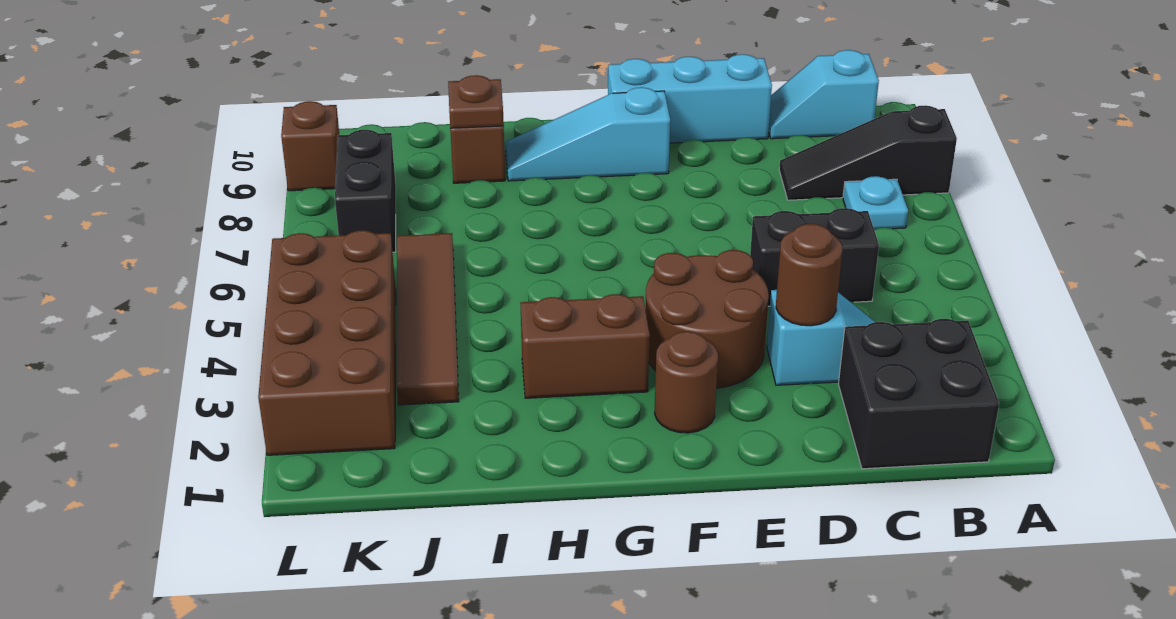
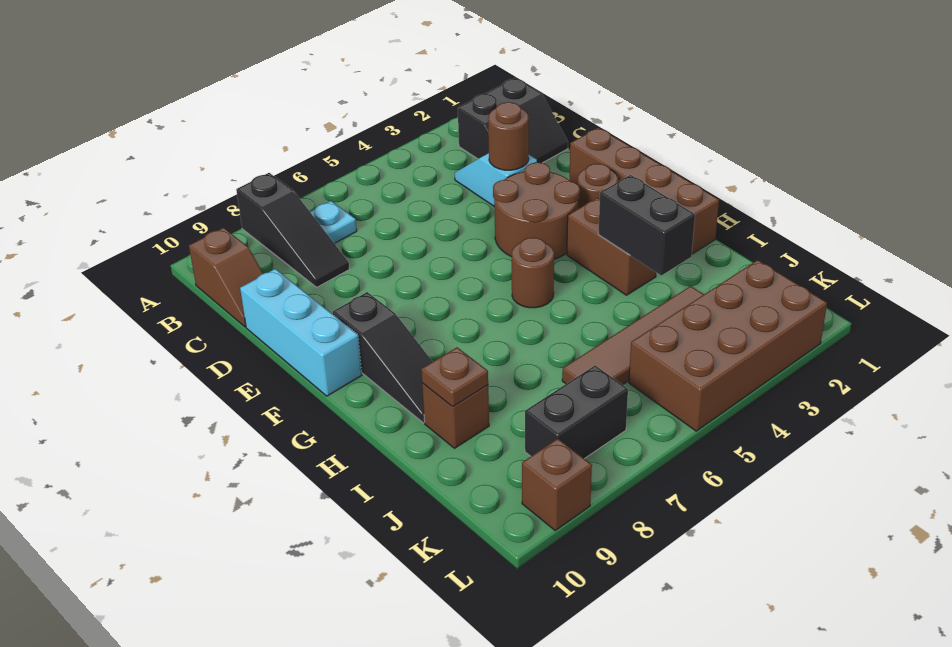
black brick B1:C2 level 1 -> black slope B1:C2 level 1 top B
cyan slope B10:C10 level 1 top B -> brown slope B10:C10 level 1 top B
black brick C5:D5 level 1 -> black brick H3:I3 level 2
none -> brown brick E1:H1 level 1
cyan slope F9:H9 level 1 top F -> black slope F9:H9 level 1 top F
none -> brown round brick G5 level 1

